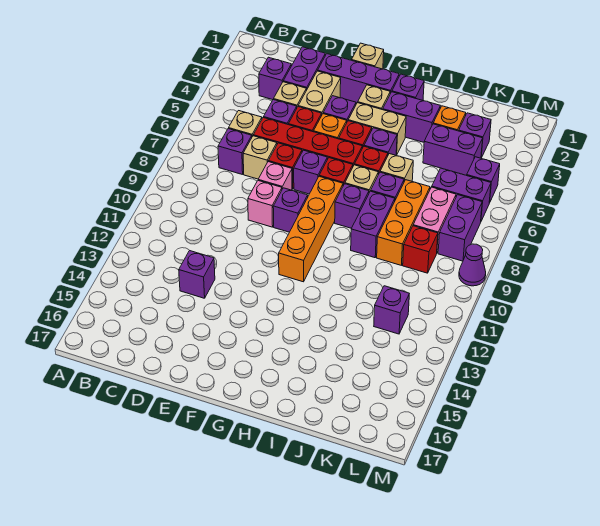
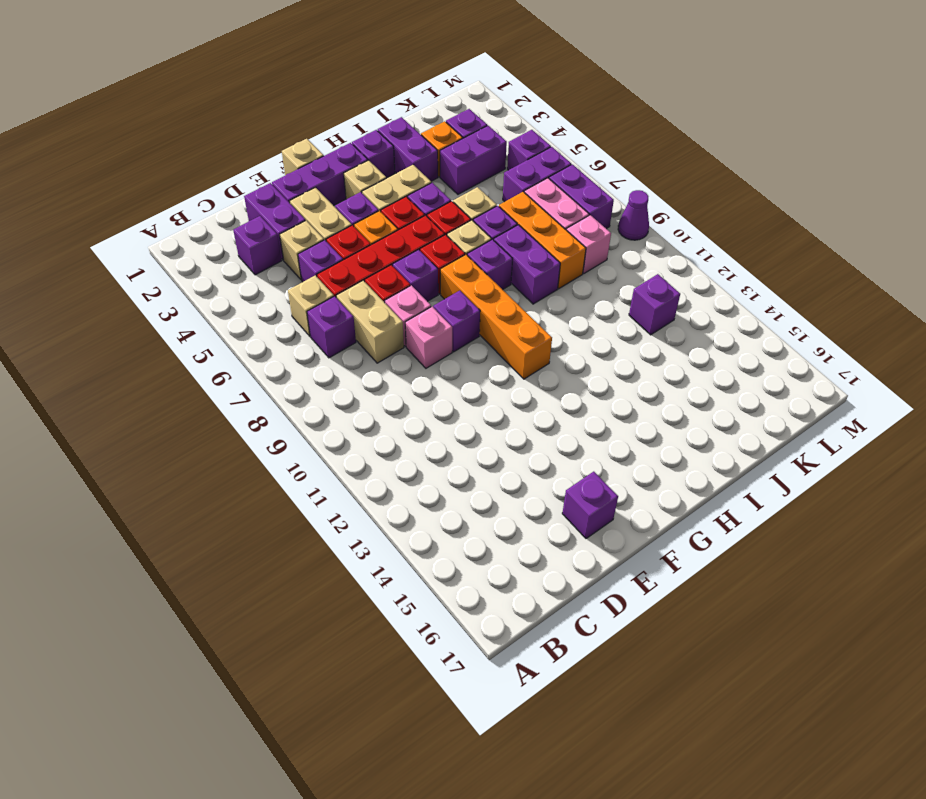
tan brick D7 level 1 -> tan brick D7:D8 level 1
purple brick D13 level 1 -> purple brick E16 level 1
purple brick H3:I3 level 1 -> purple brick I2:I3 level 1
red brick K9 level 1 -> pink brick K9 level 1

